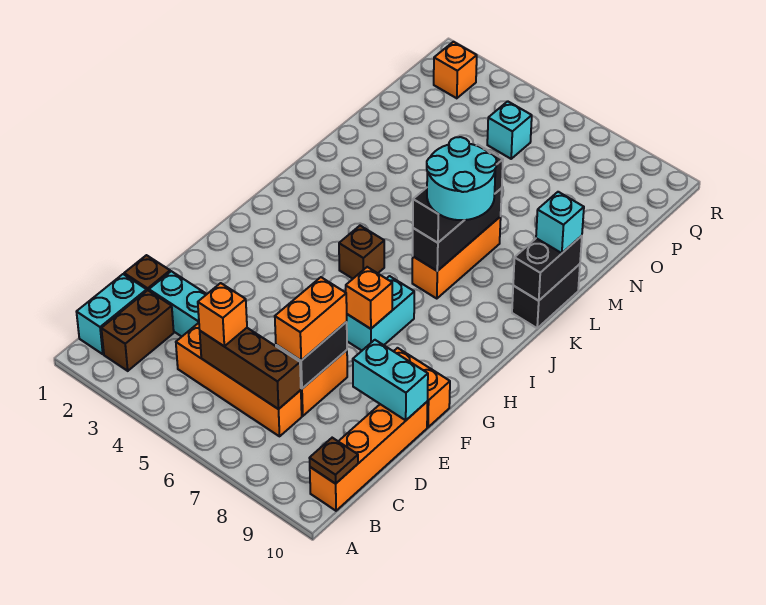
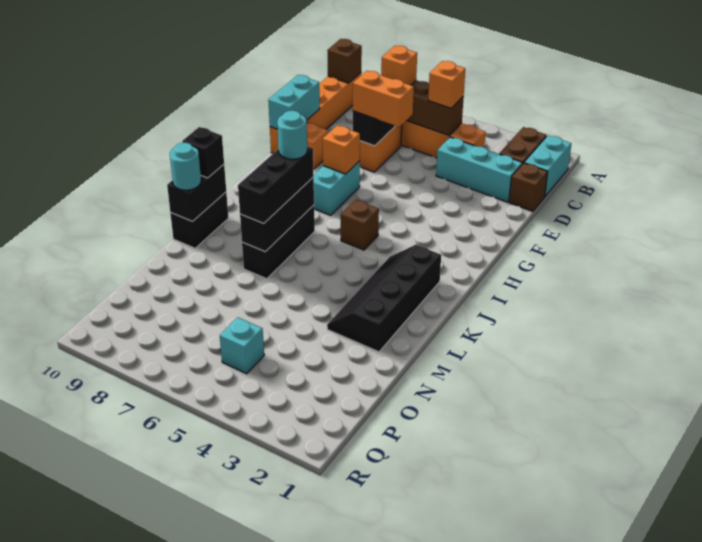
brown plate B10 level 2 -> brown brick B10 level 2
orange brick D7:E7 level 3 -> orange brick E6:E7 level 3
cyan brick E9:E10 level 2 -> cyan brick E10:F10 level 2
none -> black slope J2:M3 level 1 top 2
orange brick J7:L7 level 1 -> black brick J7:L7 level 1
cyan round brick J7:K8 level 4 -> cyan round brick J7 level 4
none -> black brick K10 level 3
cyan brick L10 level 3 -> cyan round brick L10 level 3
orange brick Q2 level 1 -> orange brick C7 level 3

